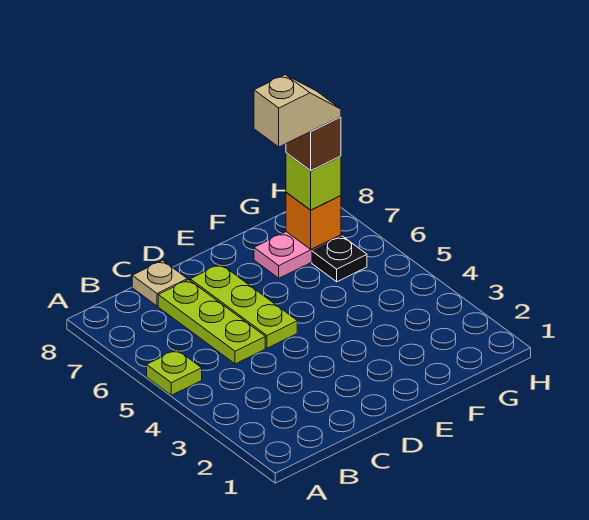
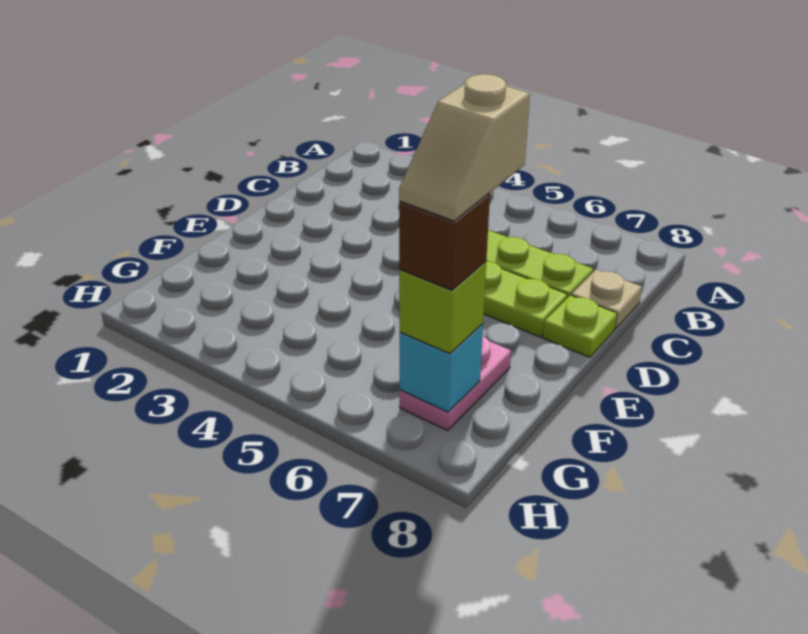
lime plate A5 level 1 -> lime plate D8 level 1
black plate G6 level 1 -> none
orange brick G7 level 2 -> cyan brick G7 level 2

